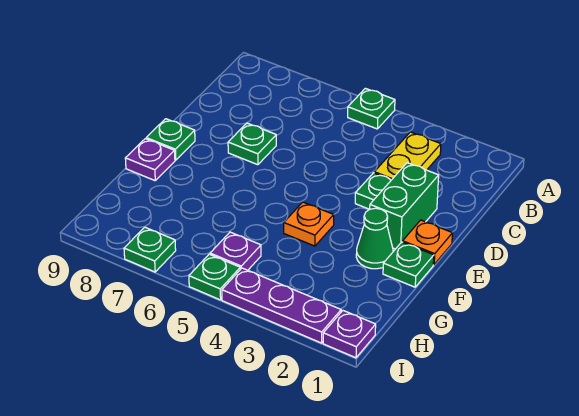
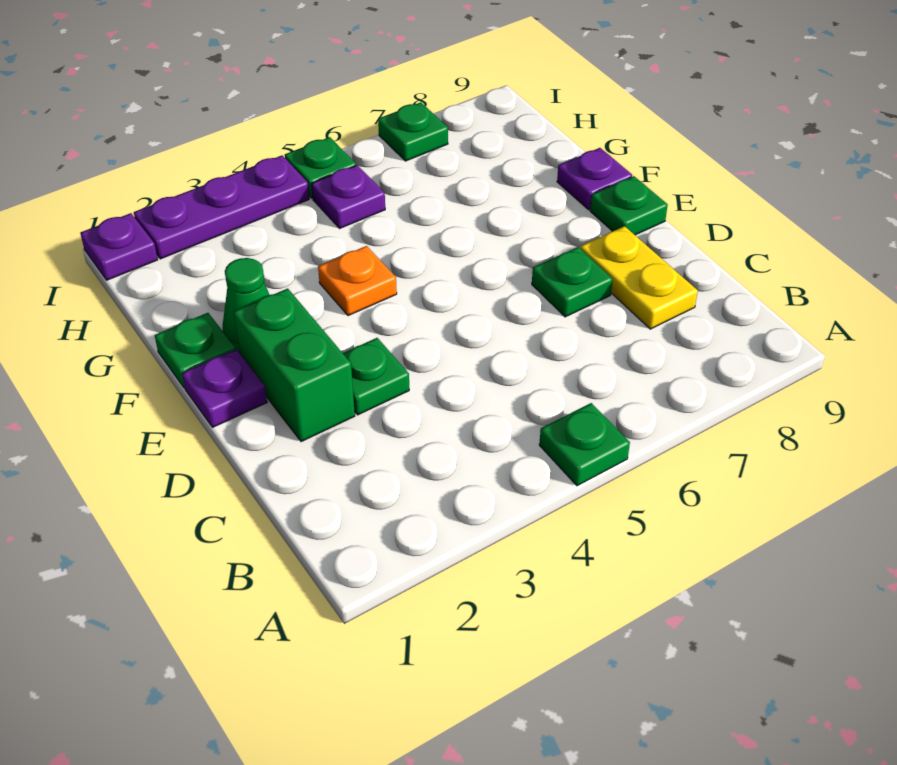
yellow plate B3:C3 level 1 -> yellow plate C8:D8 level 1
orange plate E1 level 1 -> purple plate E1 level 1

